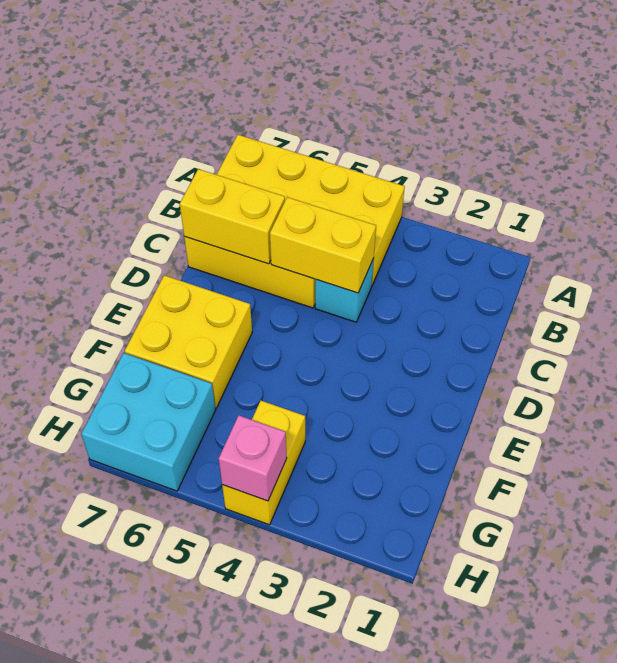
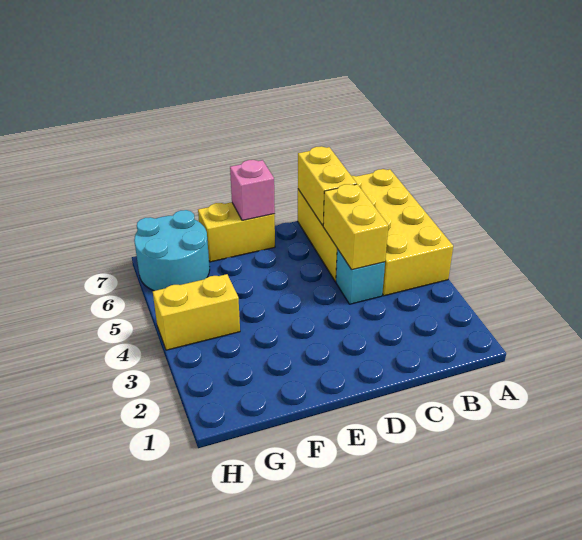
yellow brick E6:F7 level 1 -> yellow brick E7:F7 level 1
cyan brick G6:H7 level 1 -> cyan round brick G6:H7 level 1
pink brick H4 level 2 -> pink brick E7 level 2

